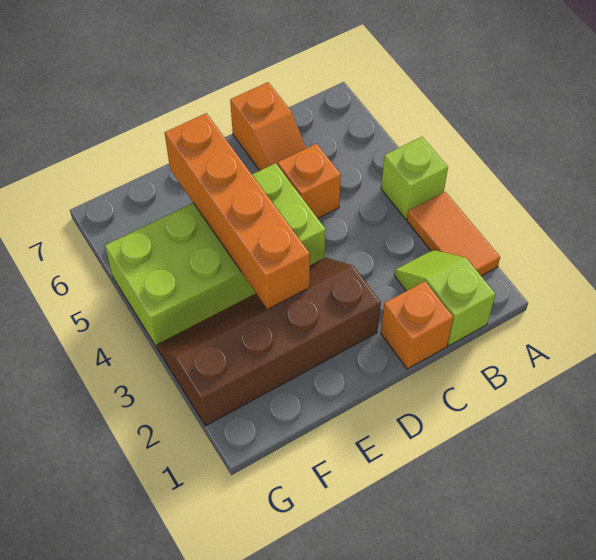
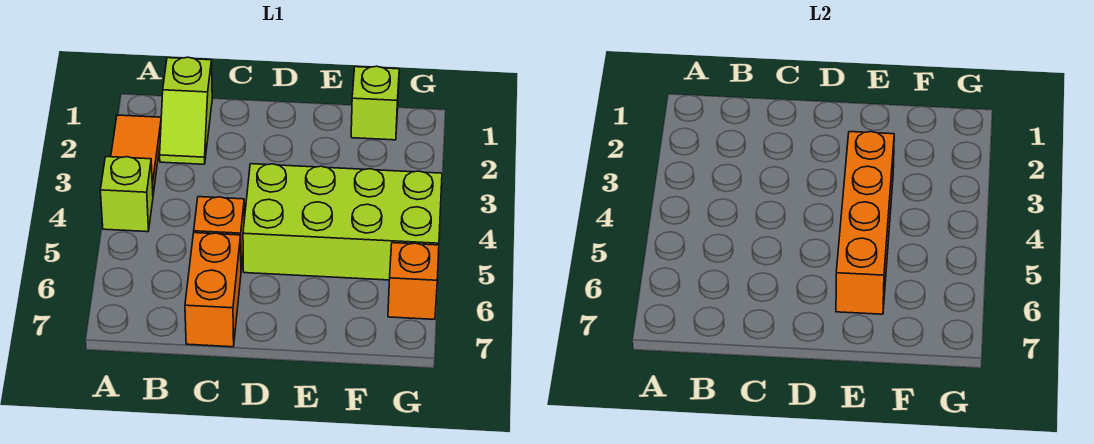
orange brick C1 level 1 -> orange brick G6 level 1
orange slope C6:C7 level 1 top 7 -> orange brick C6:C7 level 1
brown slope D2:G3 level 1 top 2 -> none
none -> lime brick F1 level 1

